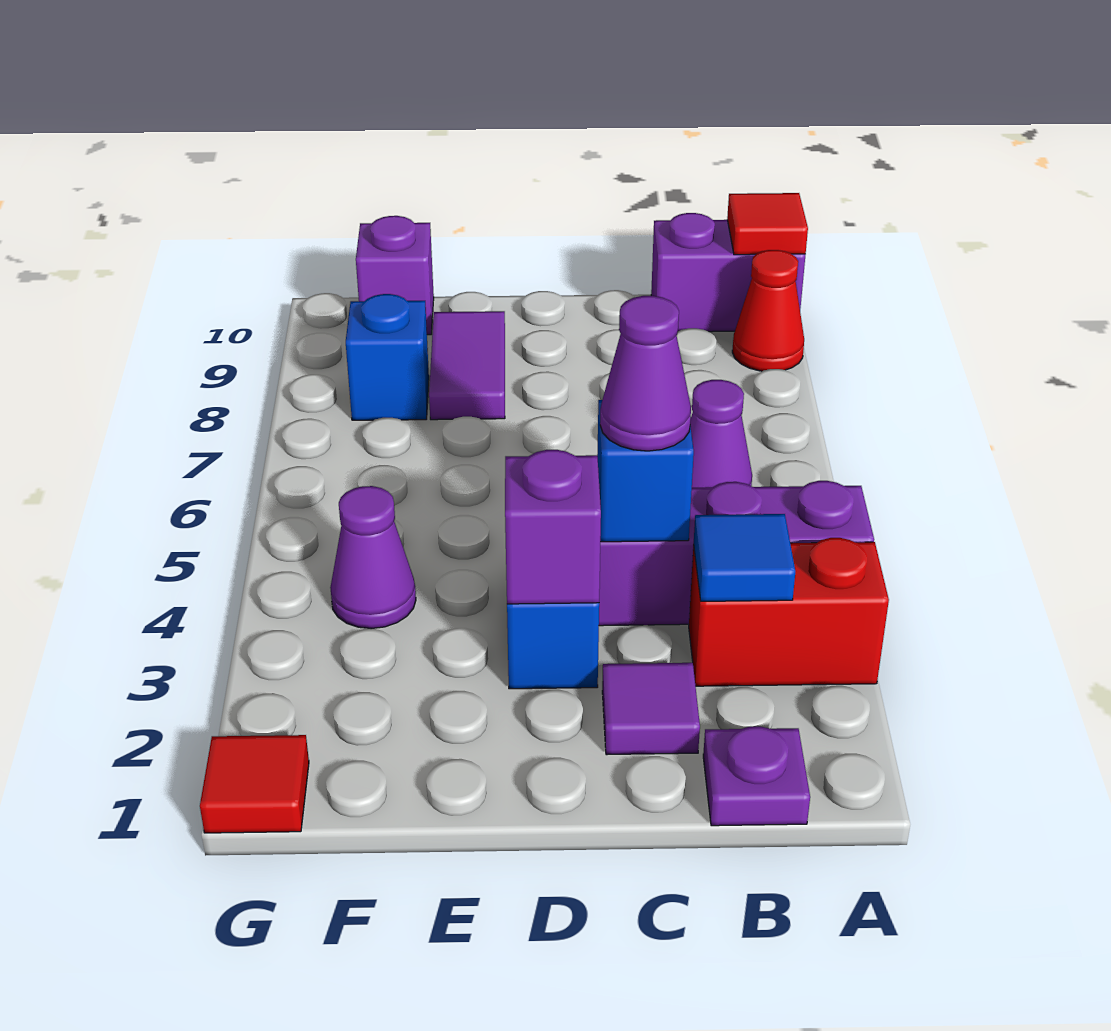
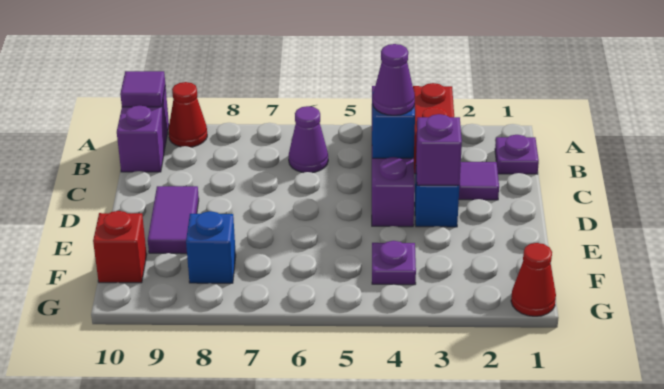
red tile A10 level 2 -> purple tile A10 level 2
blue tile B3 level 2 -> none
purple tile E8:E9 level 1 -> purple tile D9:E9 level 1
purple cone F4 level 1 -> purple plate F4 level 1
purple brick F10 level 1 -> red brick F10 level 1
red tile G1 level 1 -> red cone G1 level 1

